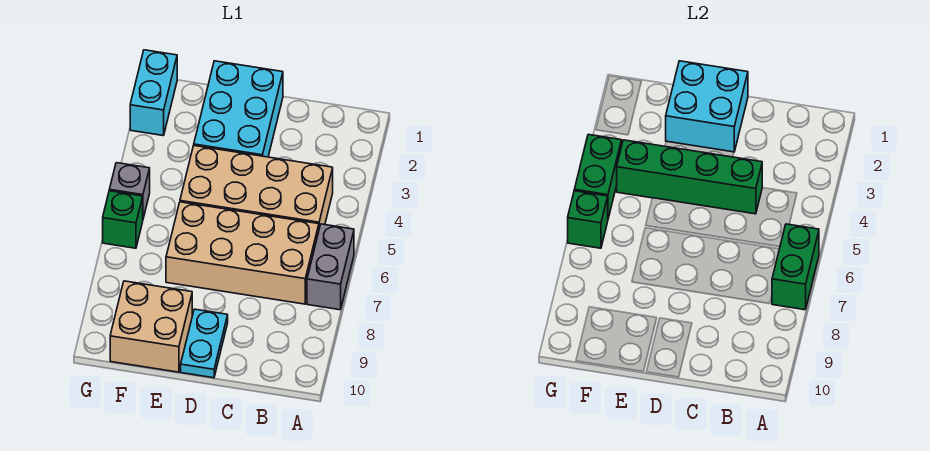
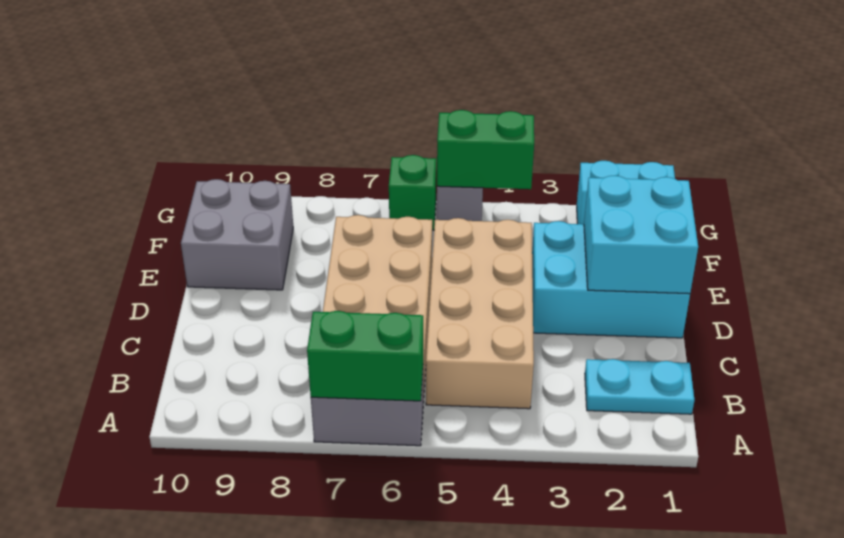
green brick C4:F4 level 2 -> none
cyan plate D9:D10 level 1 -> cyan plate B1:B2 level 1
tan brick E9:F10 level 1 -> grey brick E9:F10 level 1
green brick G6 level 2 -> none

